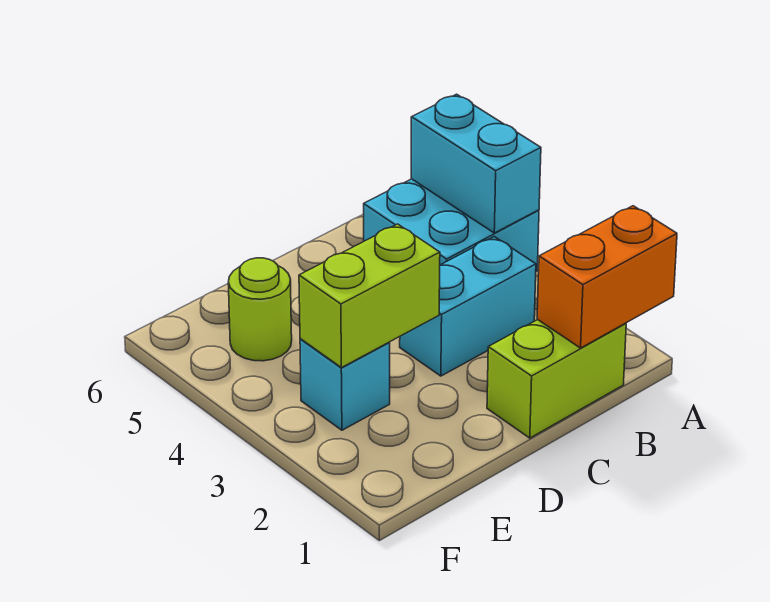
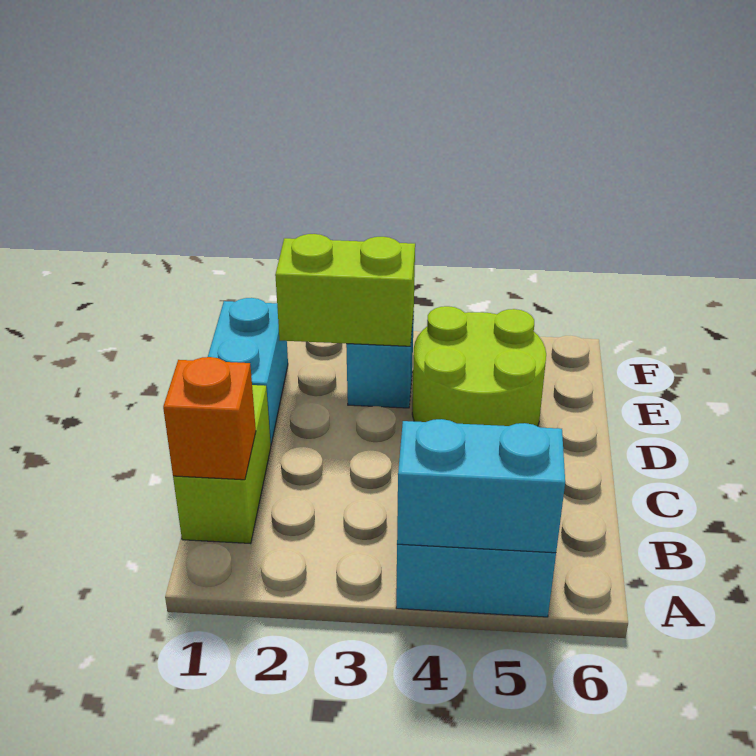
orange brick A1:B1 level 2 -> orange brick B1 level 2
cyan brick B3:C3 level 1 -> cyan brick D1:E1 level 1
lime brick D3:E3 level 2 -> lime brick E2:E3 level 2
lime round brick E5 level 1 -> lime round brick D4:E5 level 1

